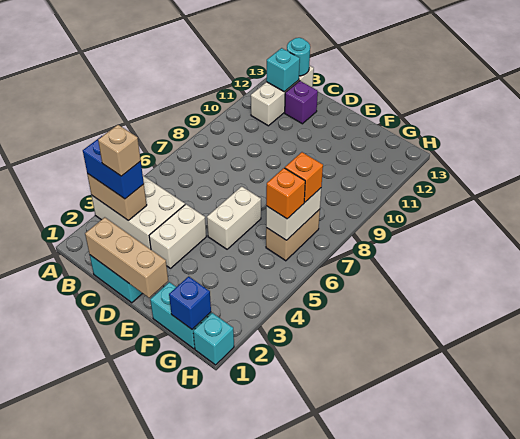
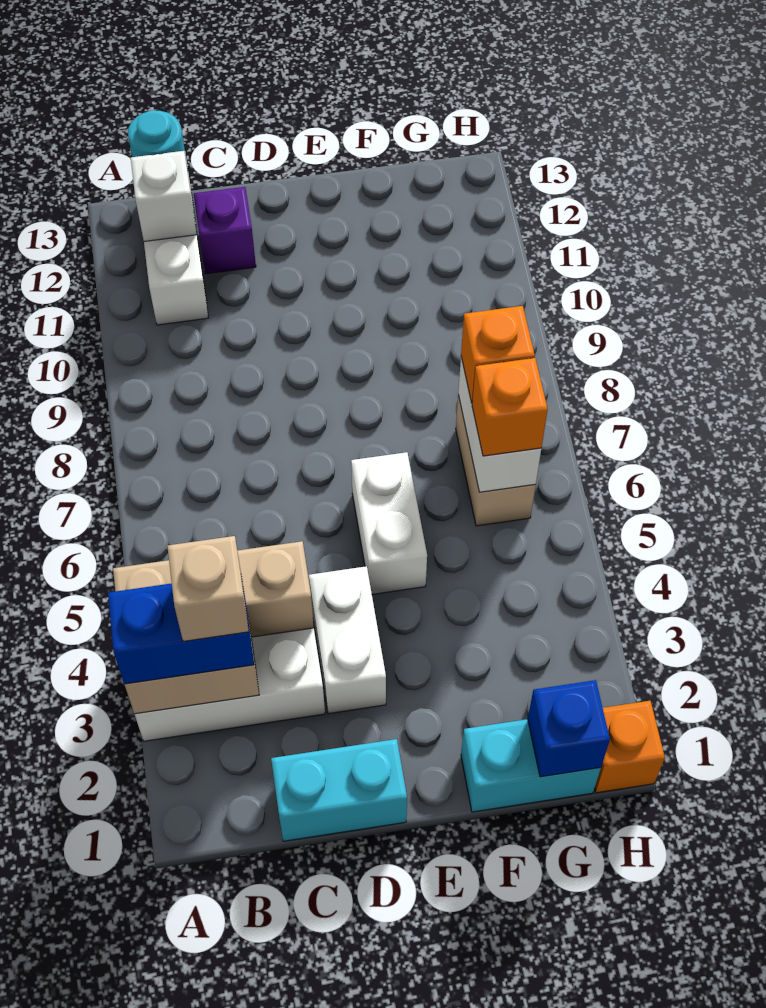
cyan brick B12 level 2 -> white brick B12 level 2
tan brick C1:E1 level 2 -> tan brick A4:C4 level 2
cyan brick H1 level 1 -> orange brick H1 level 1

